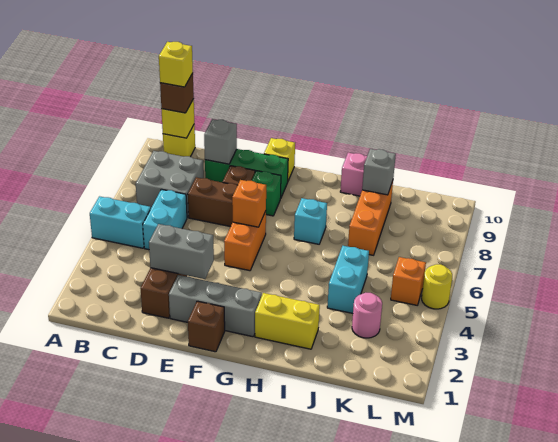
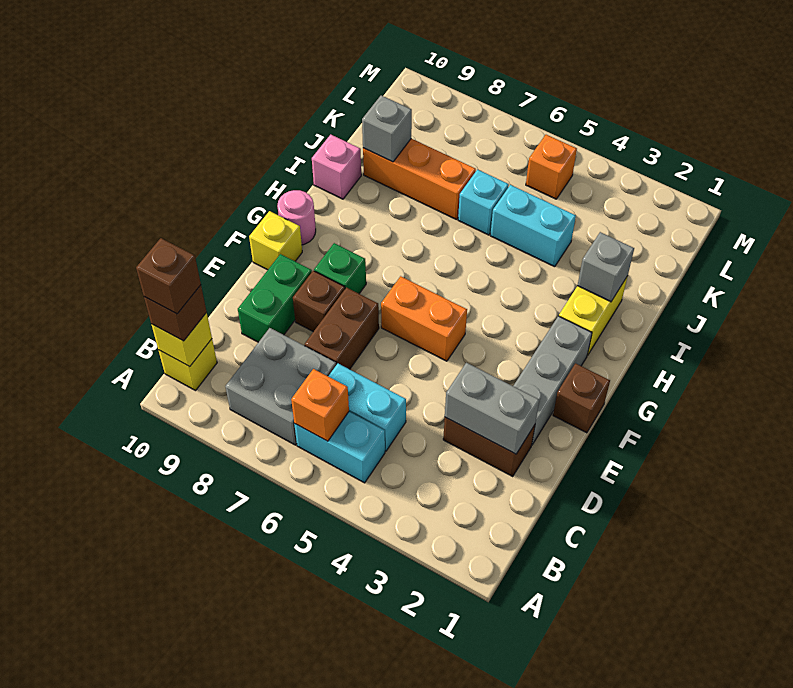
cyan brick A5:B5 level 1 -> cyan brick B5:B6 level 1
yellow brick B10 level 4 -> brown brick B10 level 4
grey brick D3:E3 level 2 -> grey brick D2:D3 level 2
green brick D9:F9 level 1 -> green brick D9:E9 level 1
grey brick D9 level 2 -> grey brick I2 level 2
orange brick F6 level 2 -> orange brick B6 level 2
cyan brick H7 level 1 -> cyan brick J6 level 1
pink round brick K3 level 1 -> pink round brick G10 level 1
yellow round brick M5 level 1 -> none

